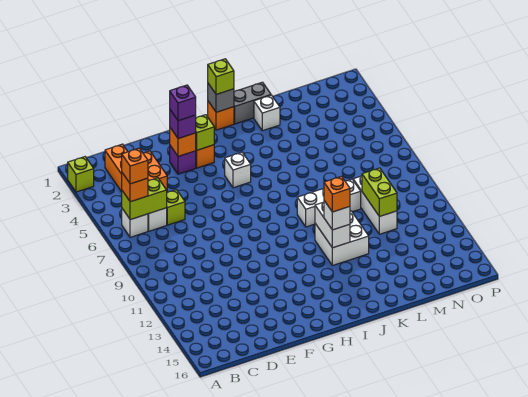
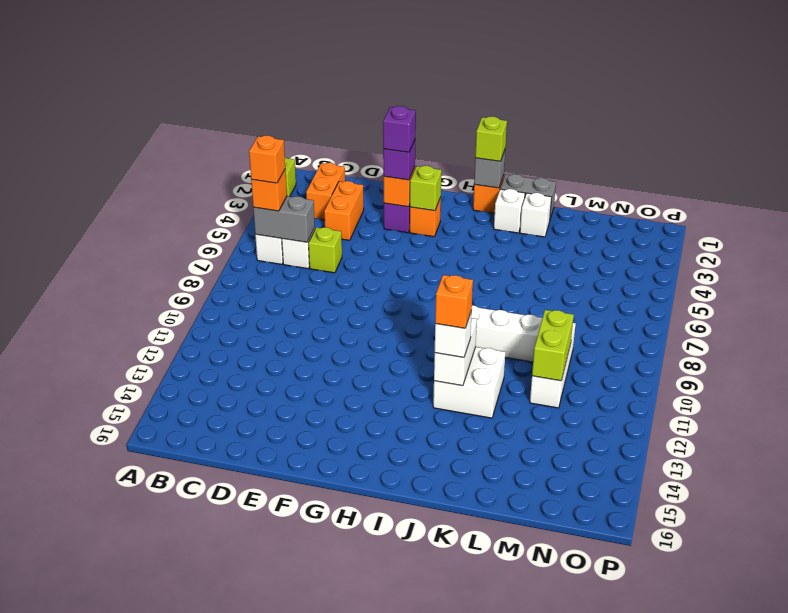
lime brick B6:C6 level 2 -> grey brick B6:C6 level 2
white brick H5 level 1 -> white brick J2 level 1

